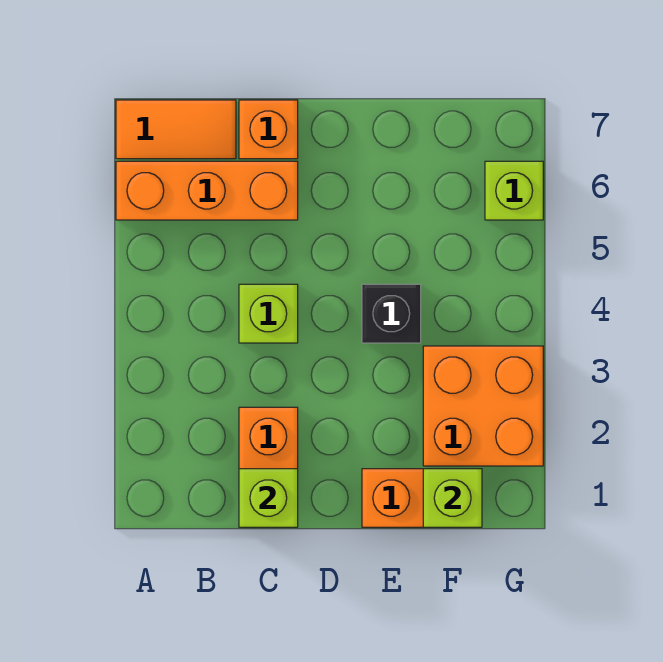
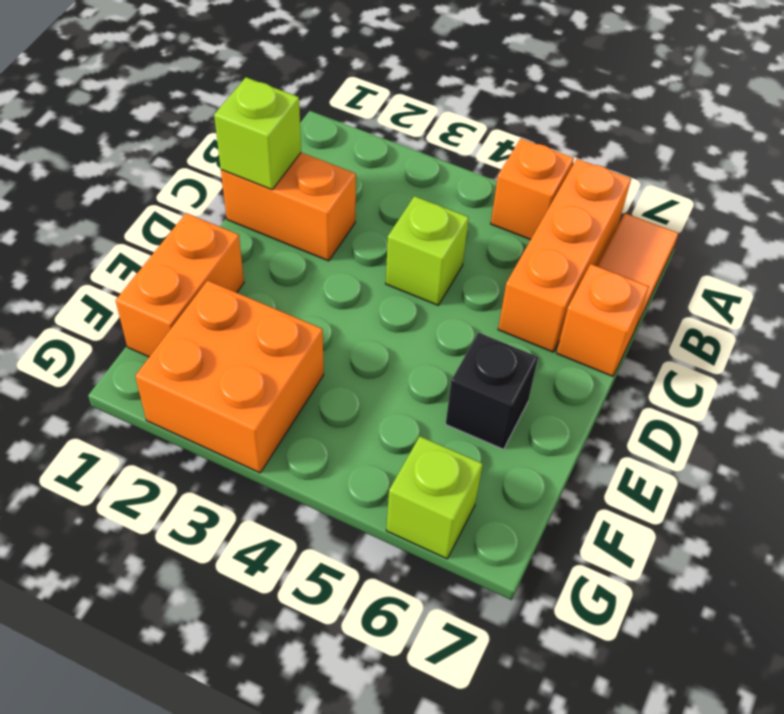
none -> orange brick A5 level 1
black brick E4 level 1 -> black brick E6 level 1
lime brick F1 level 2 -> none

